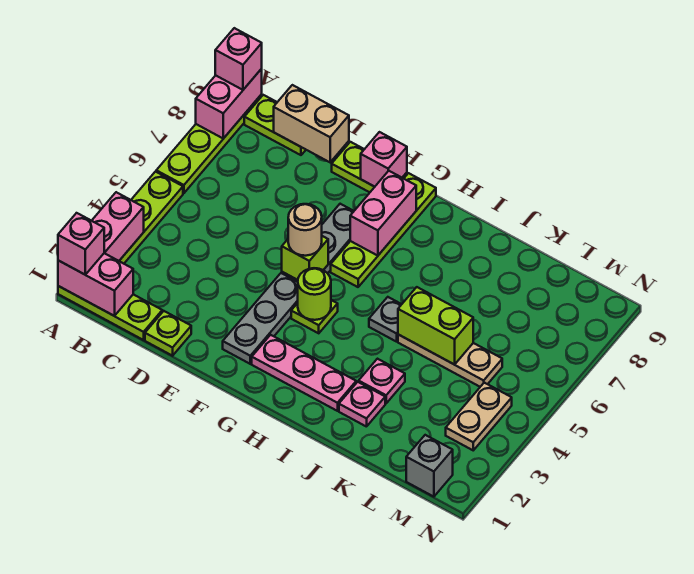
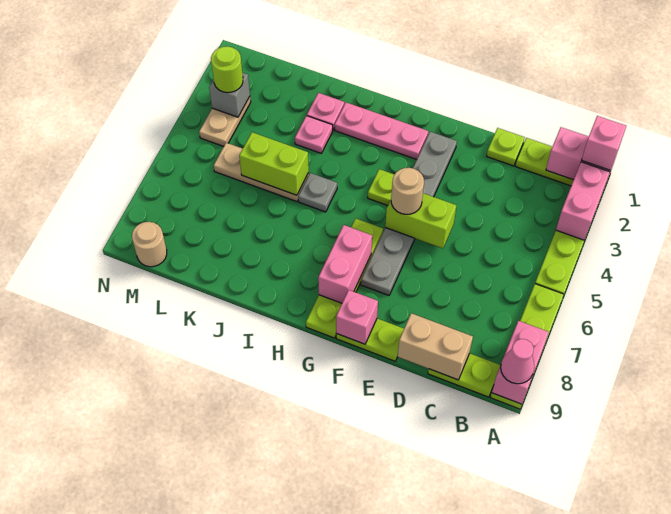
pink brick A9 level 3 -> pink cone A9 level 3
lime brick F5 level 2 -> lime brick E5:F5 level 2
lime round brick G4 level 2 -> lime round brick M3 level 3
grey brick M1 level 1 -> grey brick M3 level 2
none -> tan round brick M9 level 1

